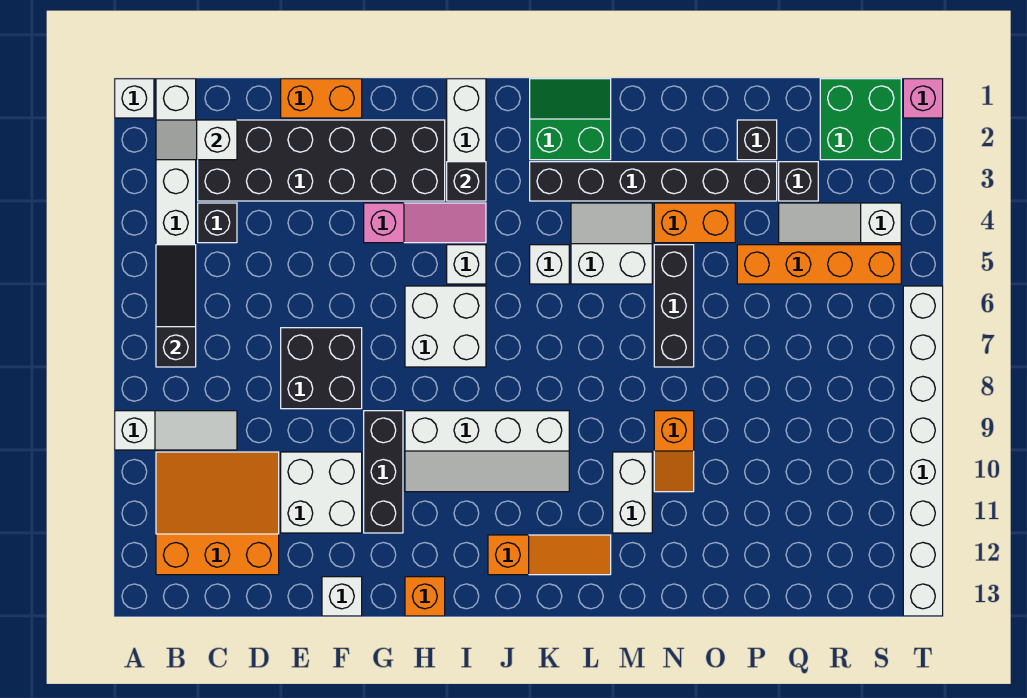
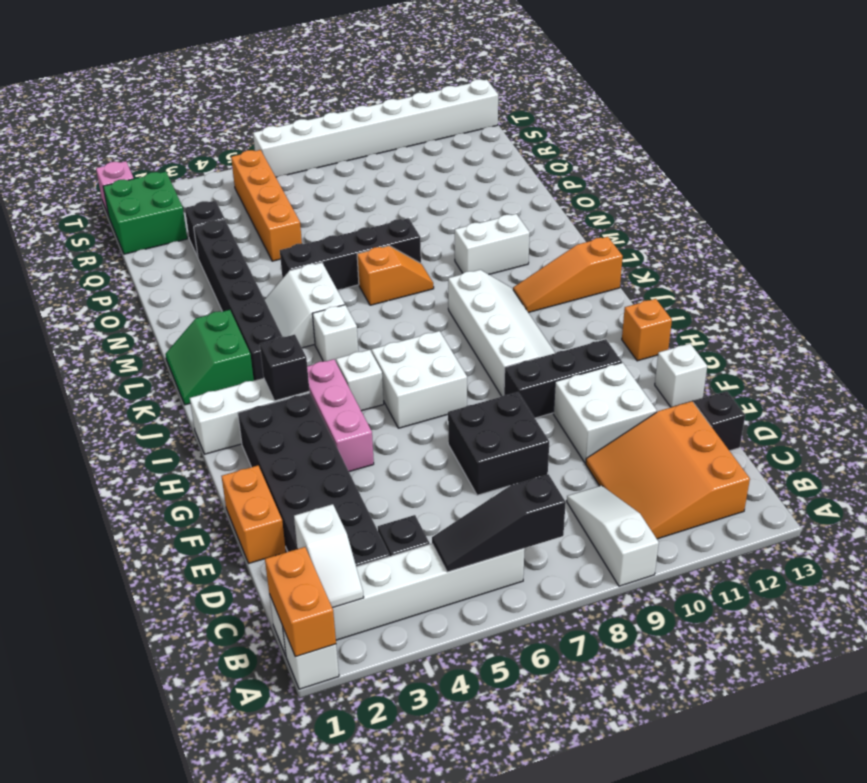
pink slope G4:I4 level 1 top G -> pink brick G4:I4 level 1
orange slope J12:L12 level 1 top J -> orange slope K11:K13 level 1 top 13
orange brick N4:O4 level 1 -> orange brick A1:B1 level 2
black brick N5:N7 level 1 -> black brick N5:N8 level 1
orange slope N9:N10 level 1 top 9 -> orange slope M7:M8 level 1 top 7
black brick P2 level 1 -> black brick D13 level 1
white slope Q4:S4 level 1 top S -> none

